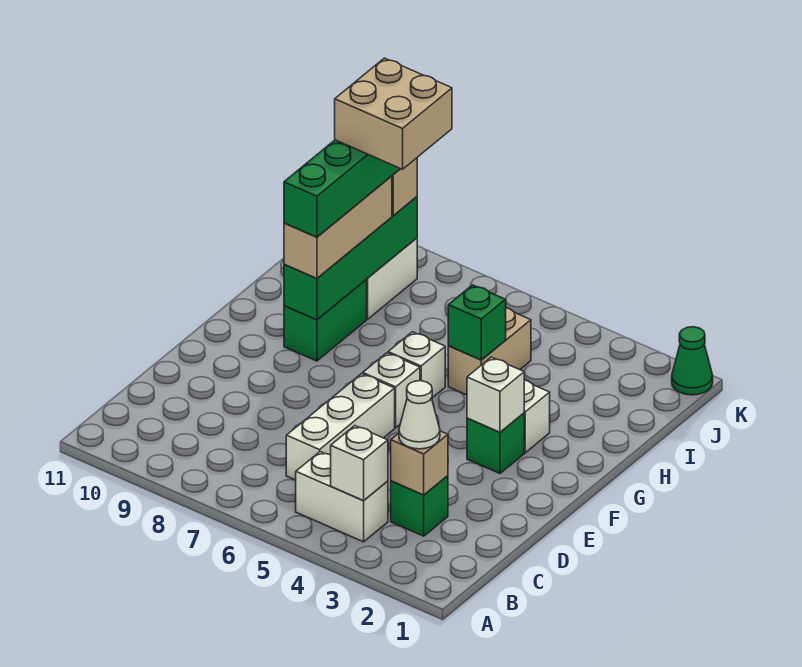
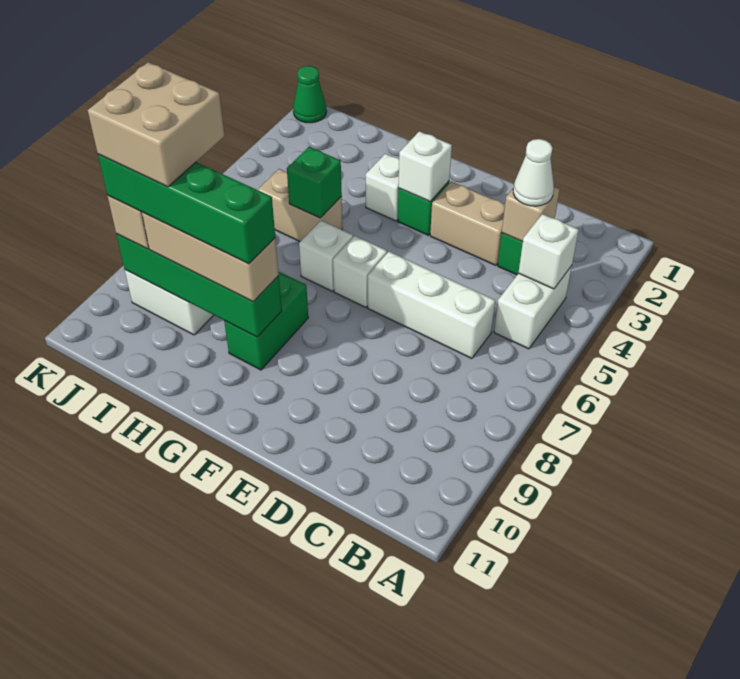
none -> tan brick D3:E3 level 1
green brick G9:H9 level 1 -> green brick G8:G9 level 1

